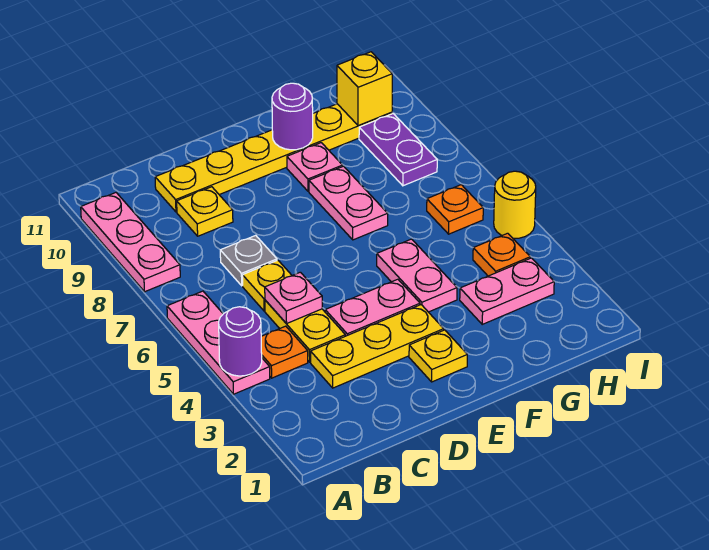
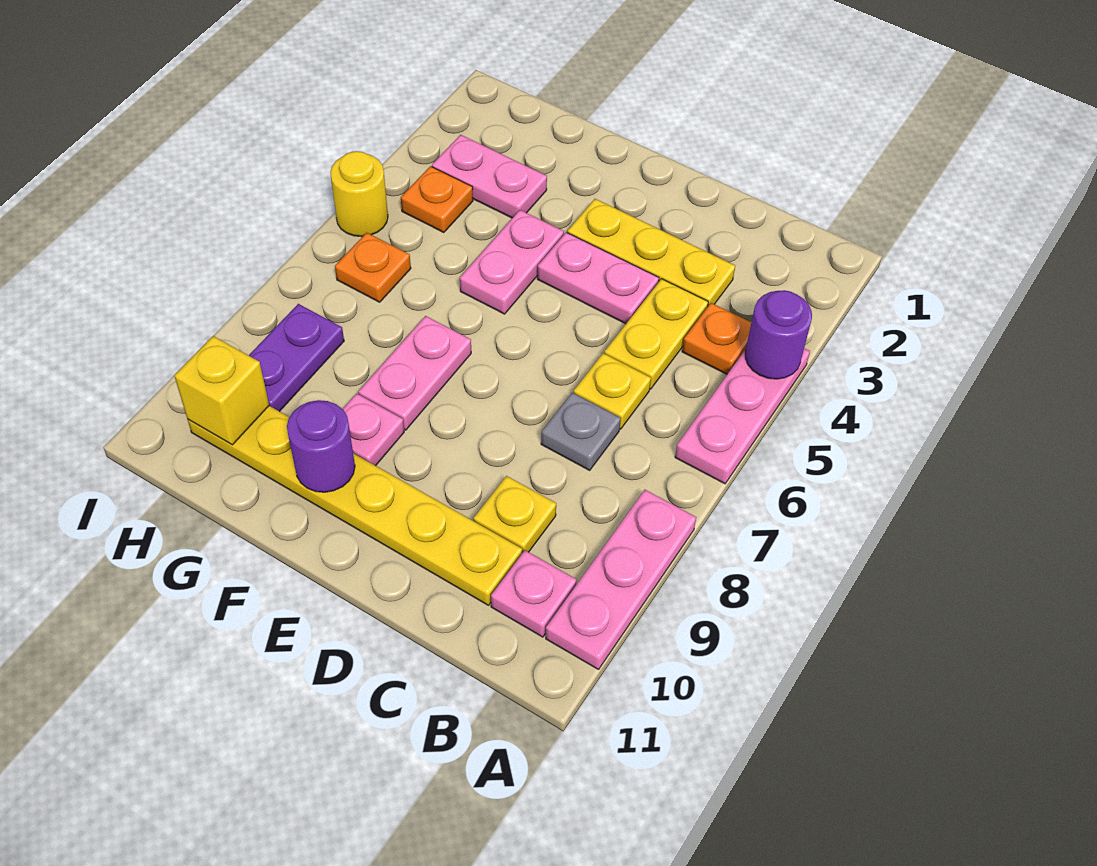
pink plate C5 level 2 -> pink plate B10 level 1
yellow plate E2 level 1 -> none

